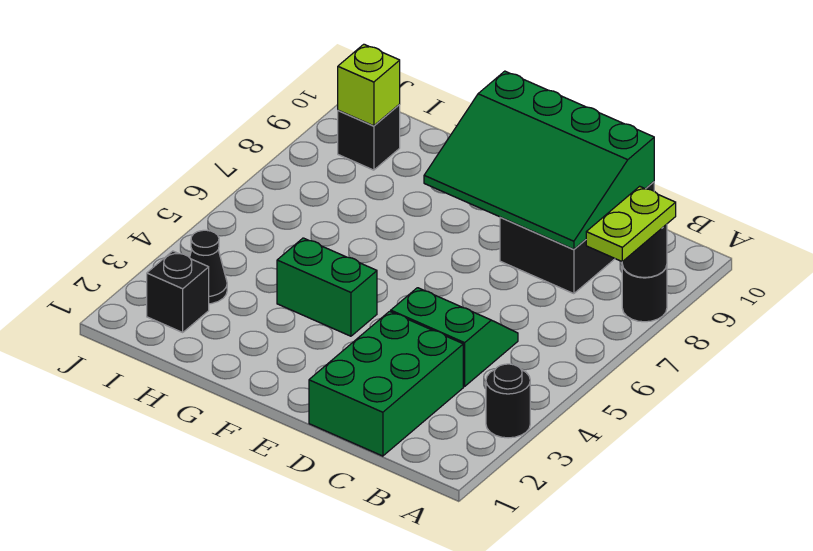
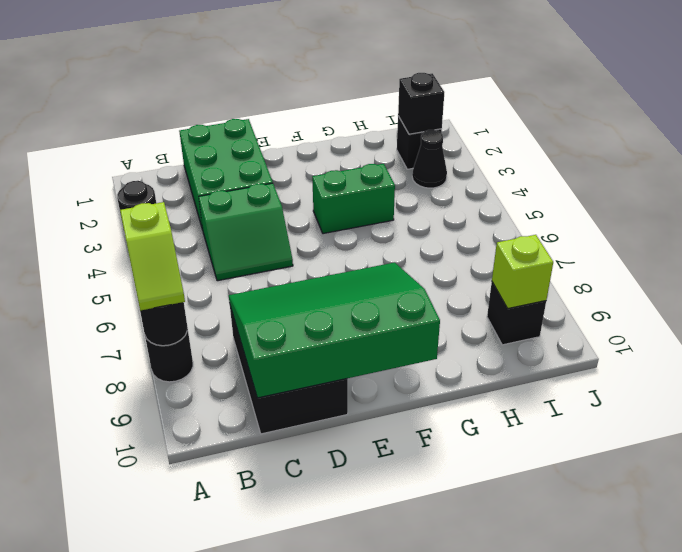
lime plate A7:A8 level 3 -> lime slope A7:A8 level 3 top 7
none -> black brick I2 level 2

